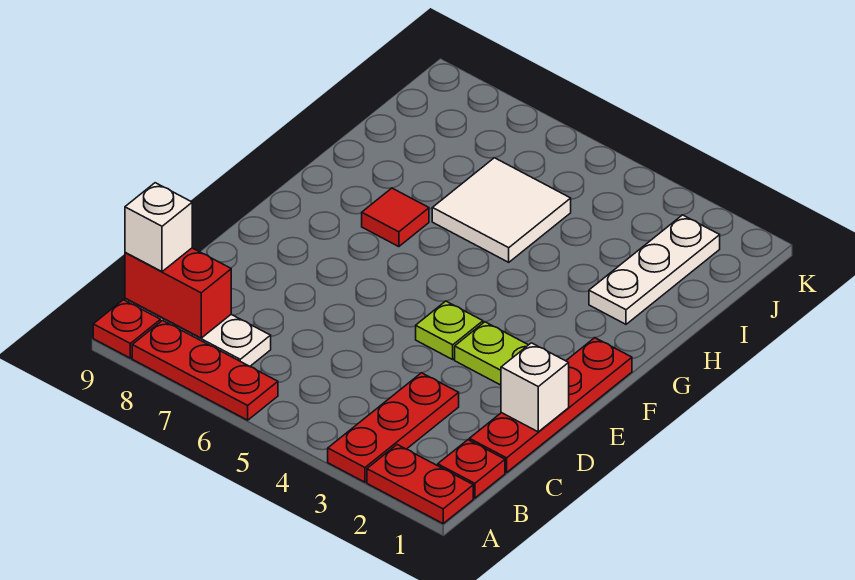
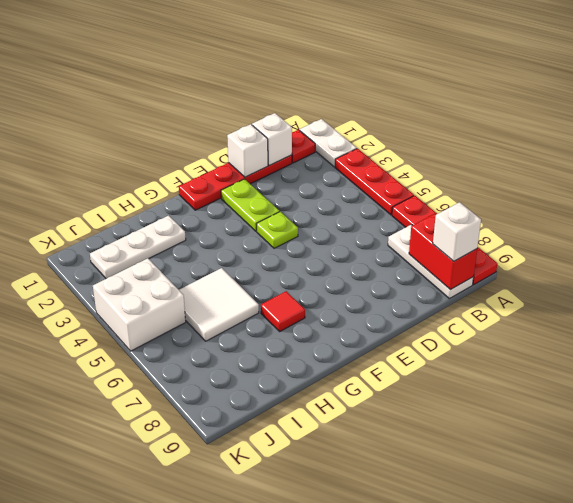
red plate A1:A2 level 1 -> white plate A1:A2 level 1
red plate A3:C3 level 1 -> red plate A3:A5 level 1
none -> white brick C1 level 2
none -> white brick J4:K5 level 1

